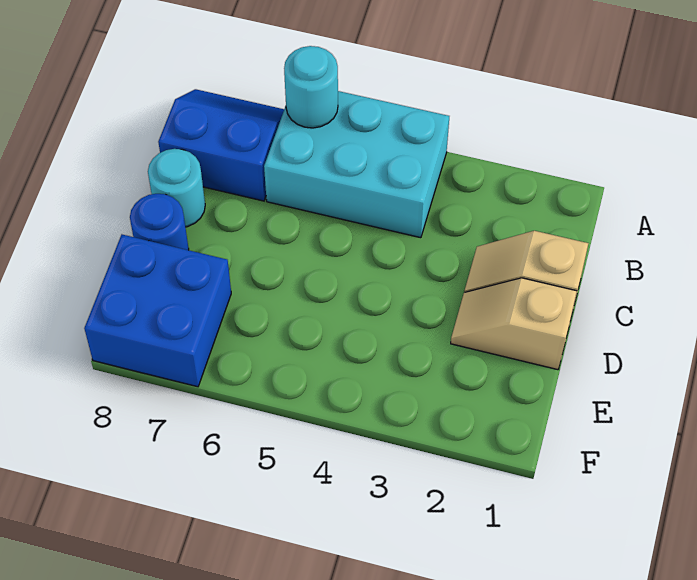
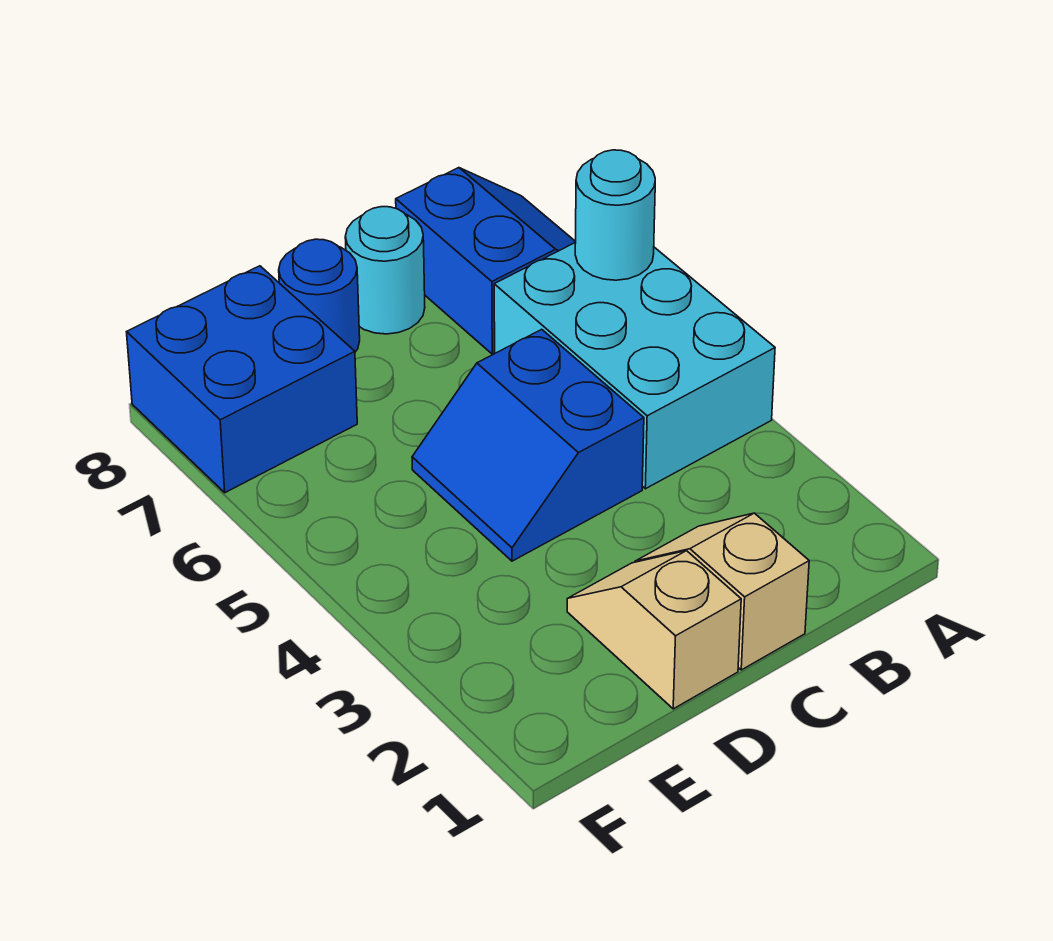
none -> blue slope C4:D5 level 1 top C

